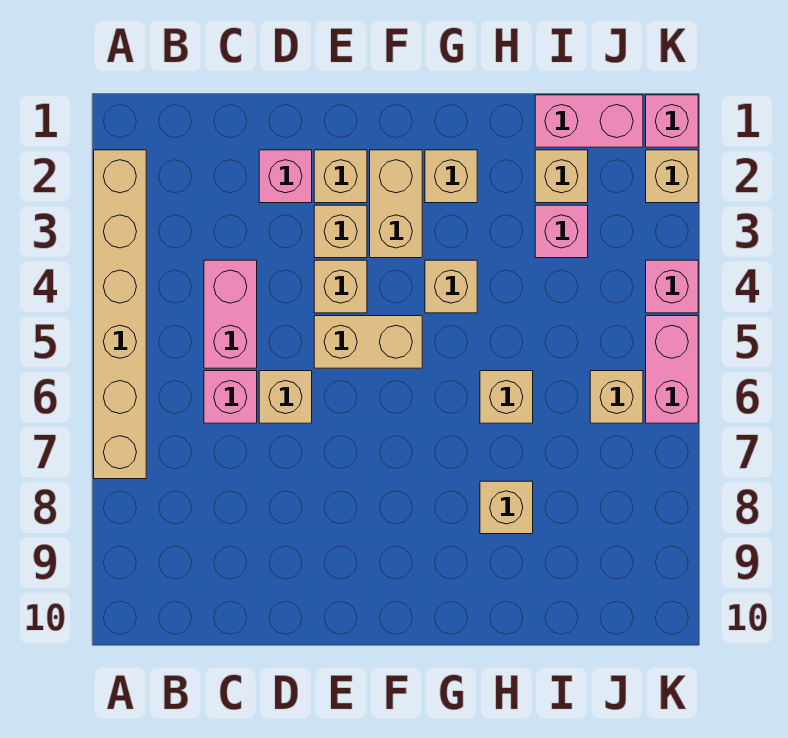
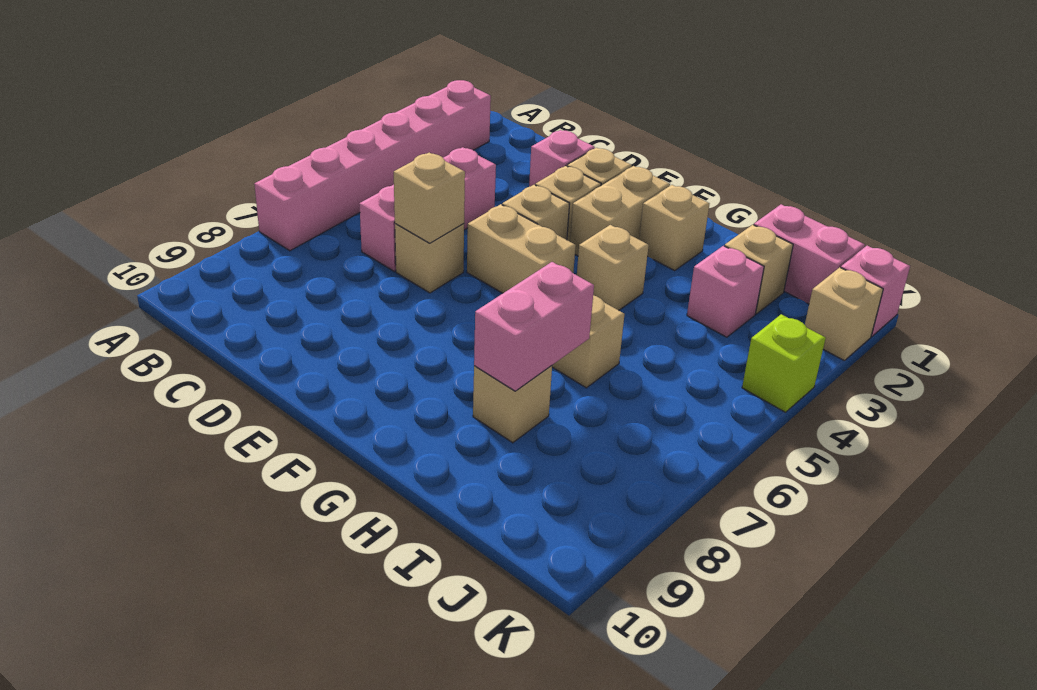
tan brick A2:A7 level 1 -> pink brick A2:A7 level 1
tan brick J6 level 1 -> tan brick D6 level 2
pink brick K4 level 1 -> lime brick K4 level 1
pink brick K5:K6 level 1 -> pink brick H7:H8 level 2

